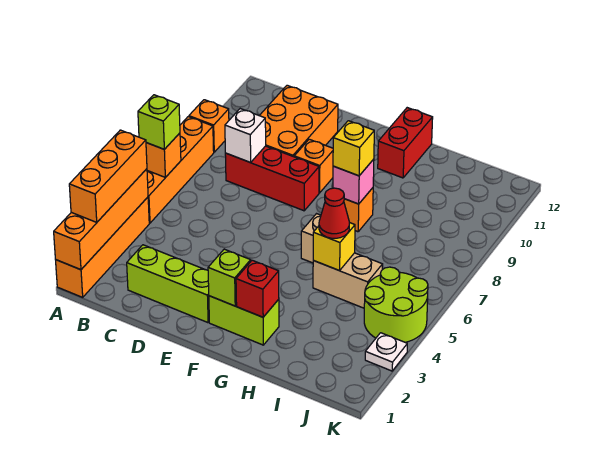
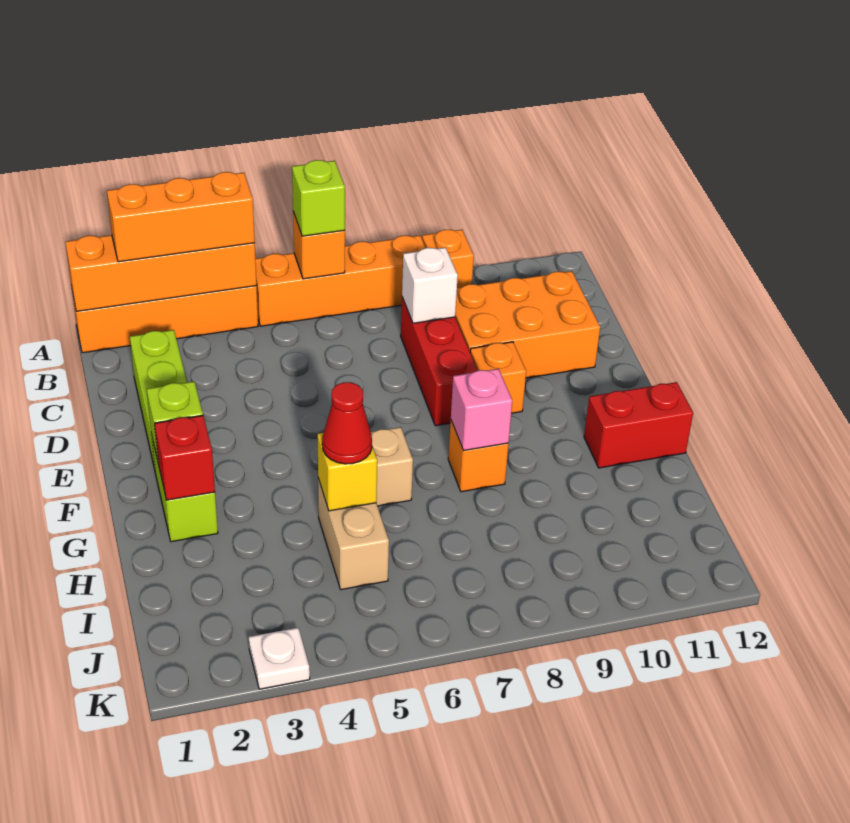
yellow brick G8 level 3 -> none
lime round brick J4:K5 level 1 -> none

